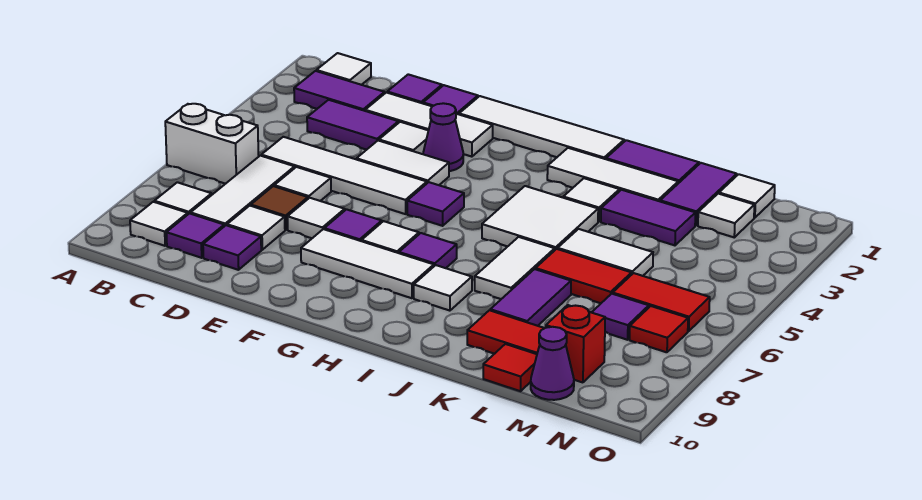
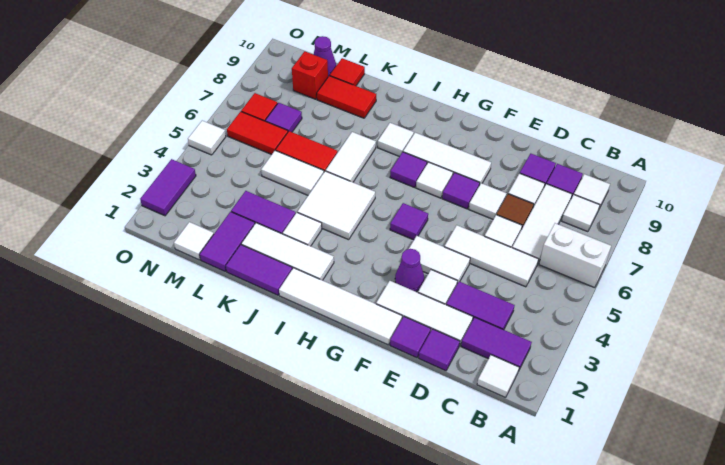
white tile C5:F5 level 1 -> white tile C5:E5 level 1
purple tile K7:K8 level 1 -> purple tile O2:O3 level 1
white tile M2 level 1 -> white tile O5 level 1

